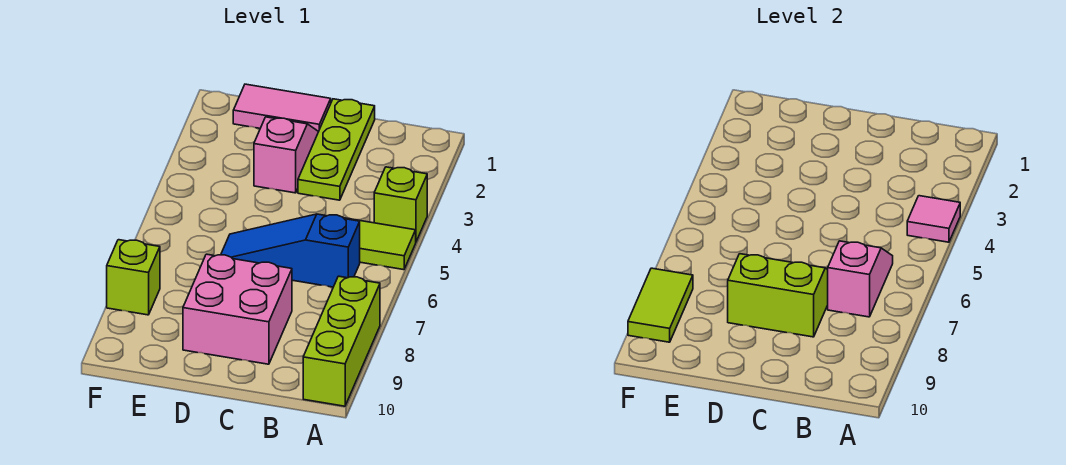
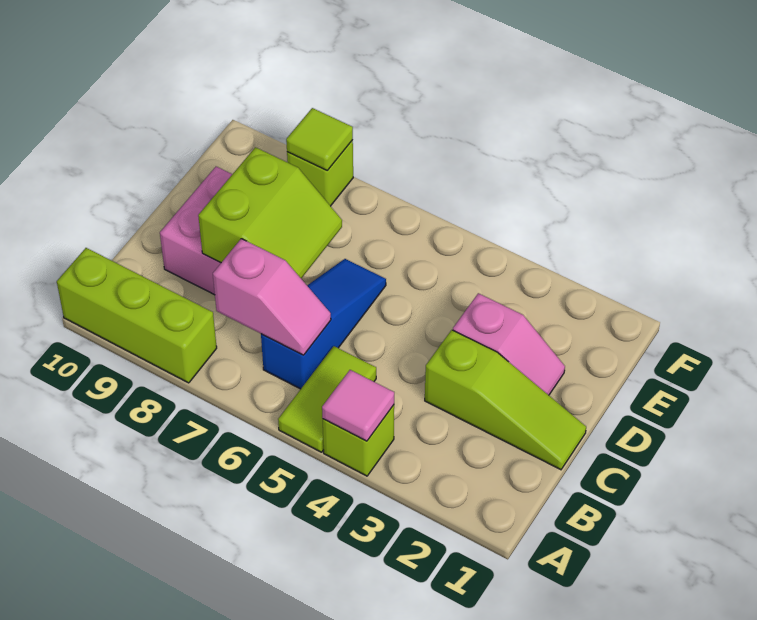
lime plate C1:C3 level 1 -> lime slope C1:C3 level 1 top 3
pink tile D1:E1 level 1 -> none
lime tile F8:F9 level 2 -> lime tile F8 level 2

